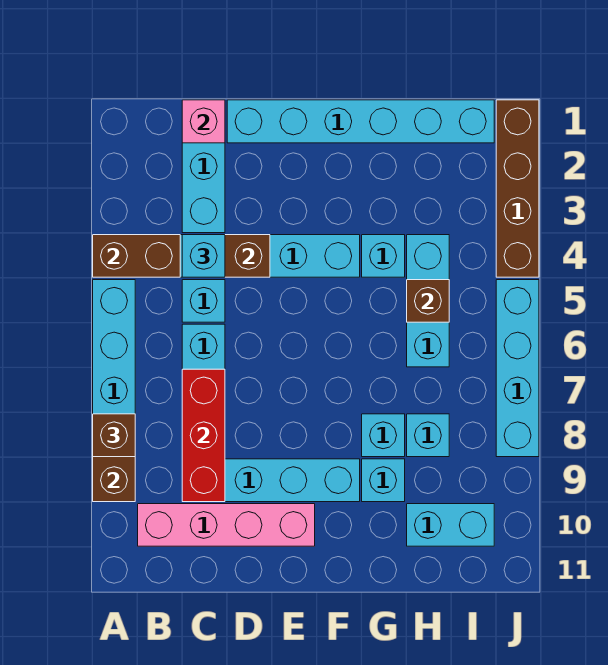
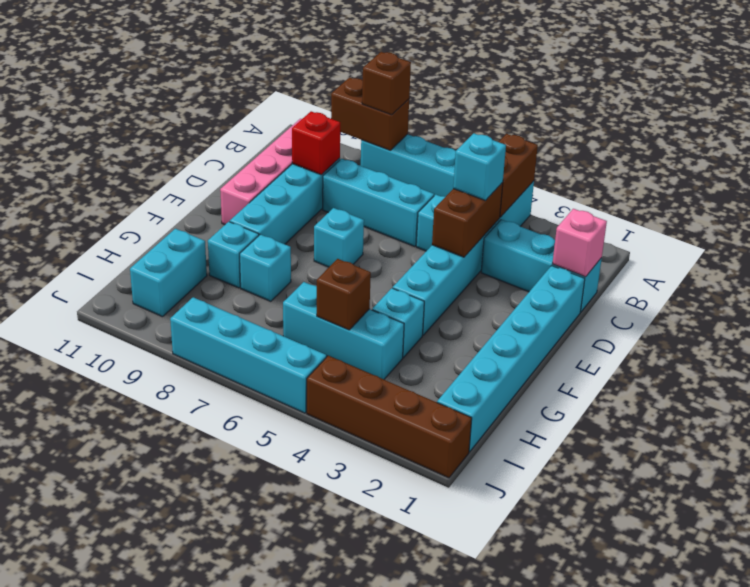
red brick C7:C9 level 2 -> red brick C9 level 2
cyan brick H8 level 1 -> cyan brick E7 level 1

